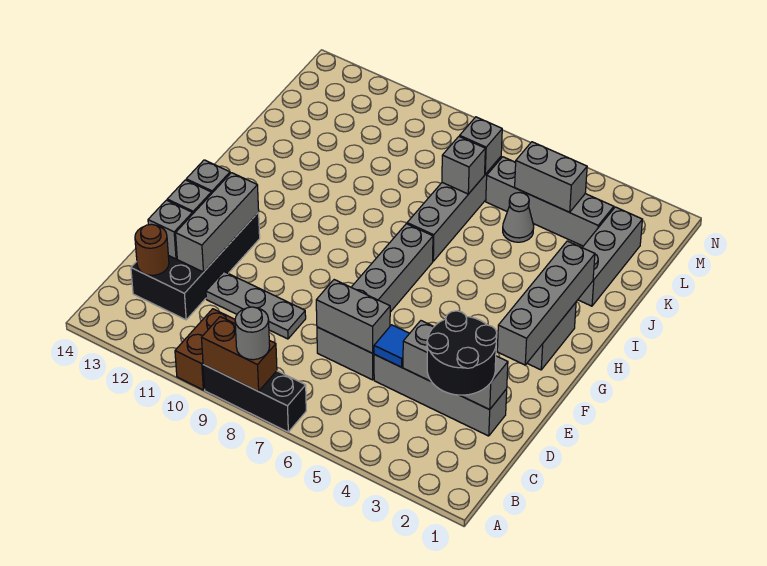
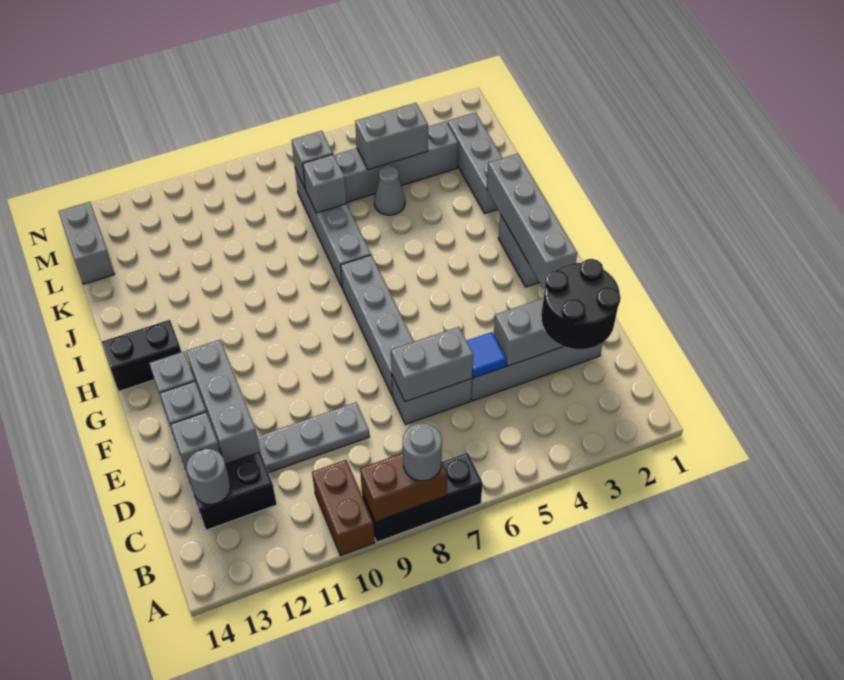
brown round brick C13 level 2 -> grey round brick C13 level 2
none -> black brick H13:H14 level 1
none -> grey brick L14:M14 level 1

